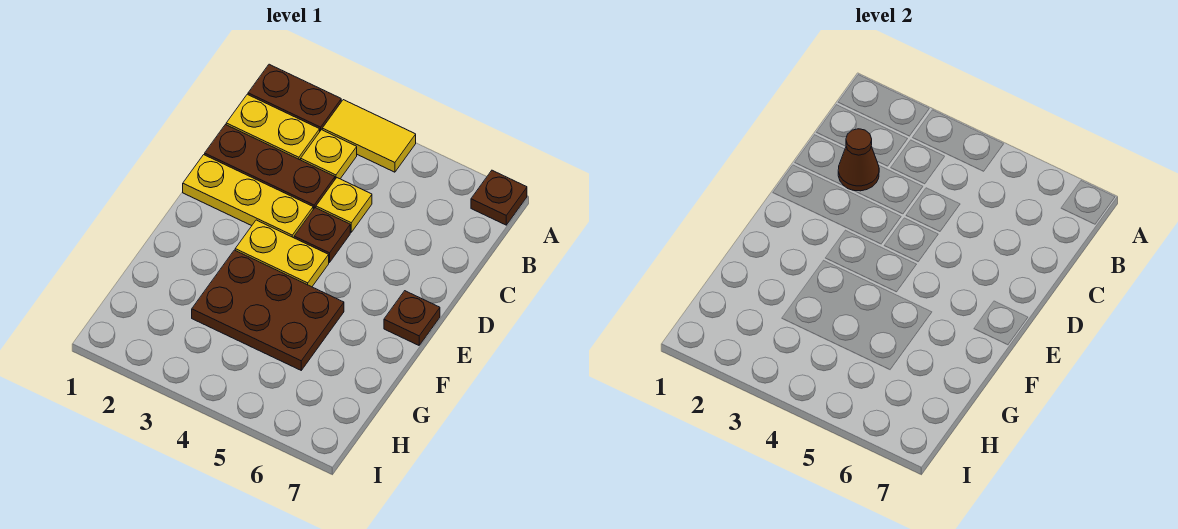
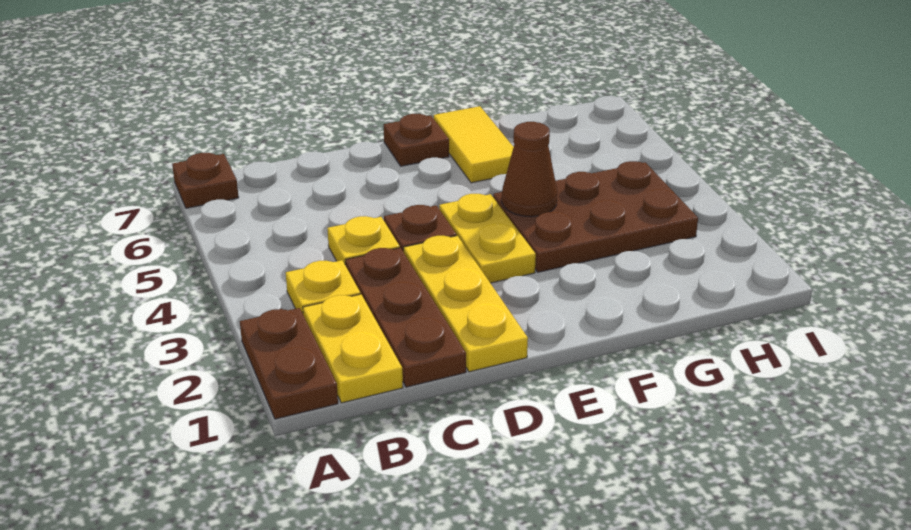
yellow tile A3:A4 level 1 -> yellow tile F6:F7 level 1
brown cone C2 level 2 -> brown cone F4 level 2
brown plate F3:G5 level 1 -> brown plate F3:H4 level 1

